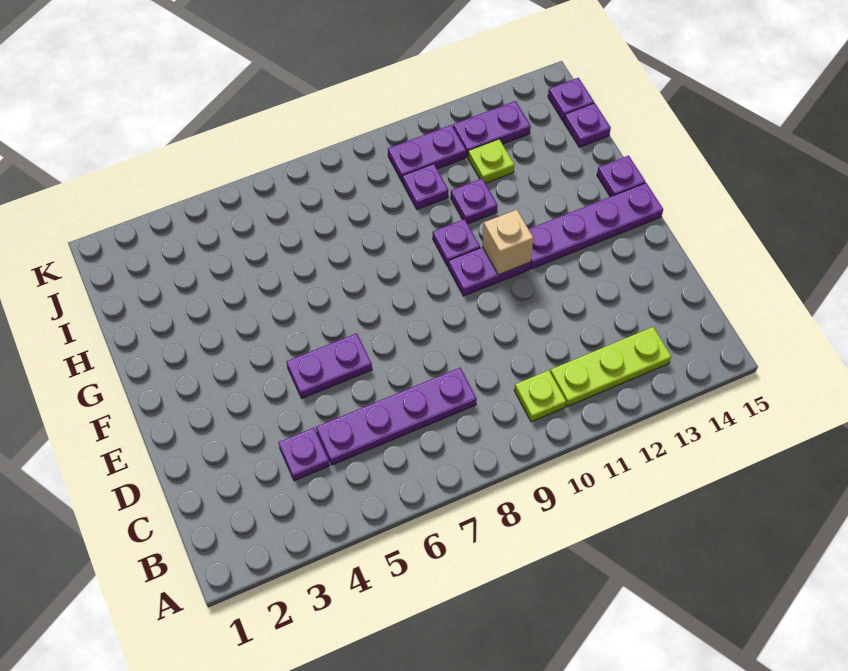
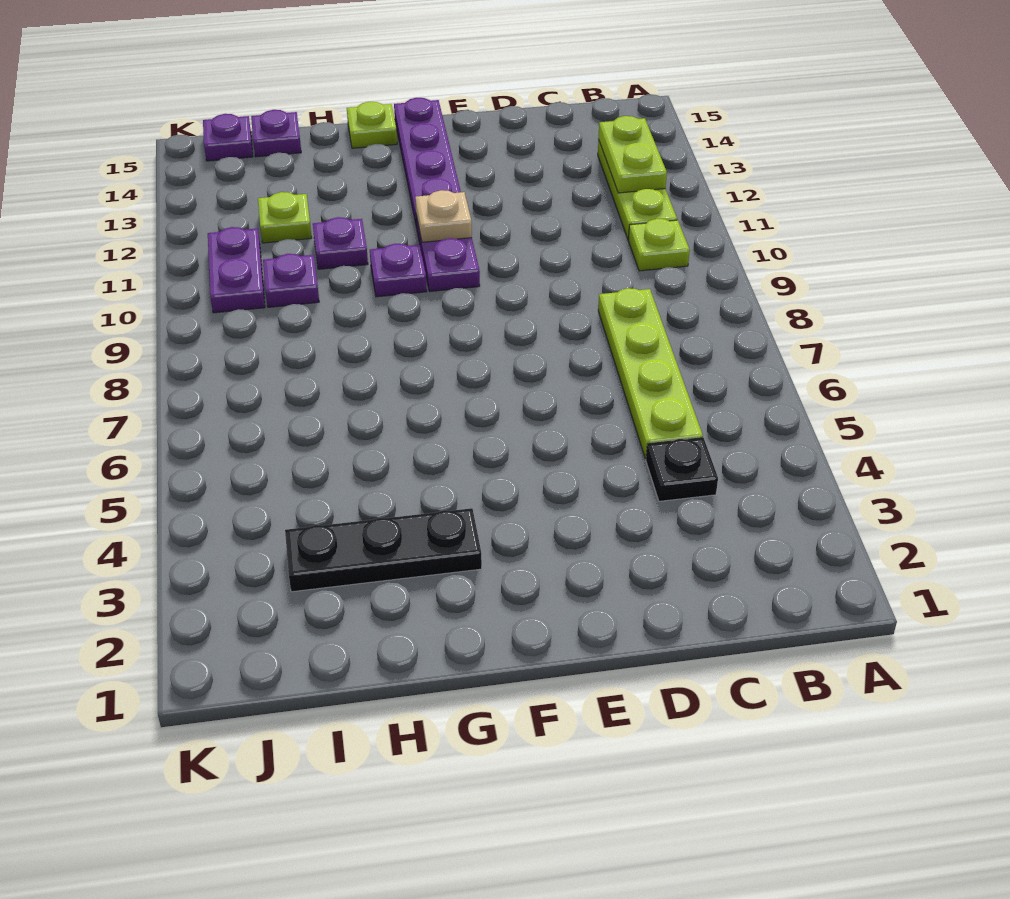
none -> lime plate B12:B13 level 2
purple plate C4 level 1 -> black plate C4 level 1
purple plate C5:C8 level 1 -> lime plate C5:C8 level 1
purple plate E5:E6 level 1 -> none
tan brick F11 level 2 -> tan plate F11 level 2
none -> black plate G3:I3 level 1
purple plate G15 level 1 -> lime plate G15 level 1
purple plate J12:J13 level 1 -> none

